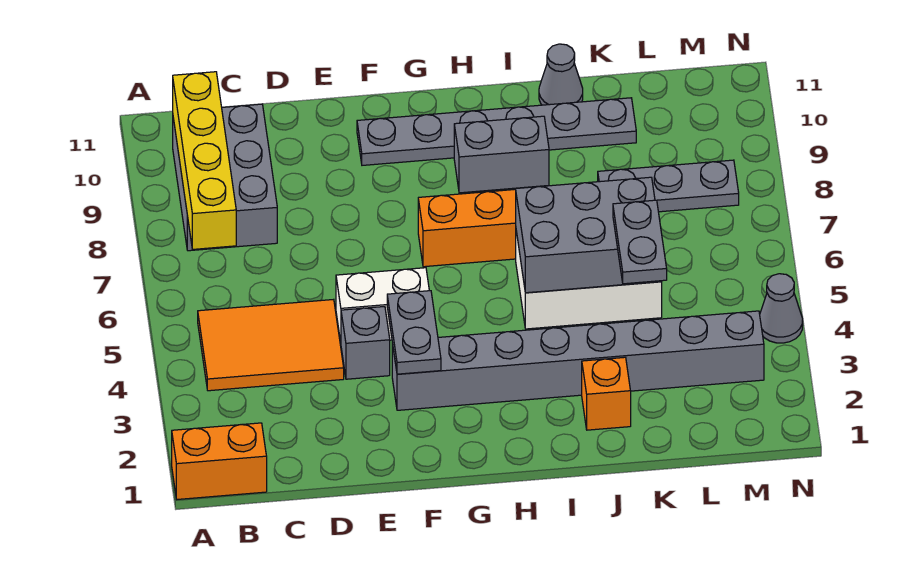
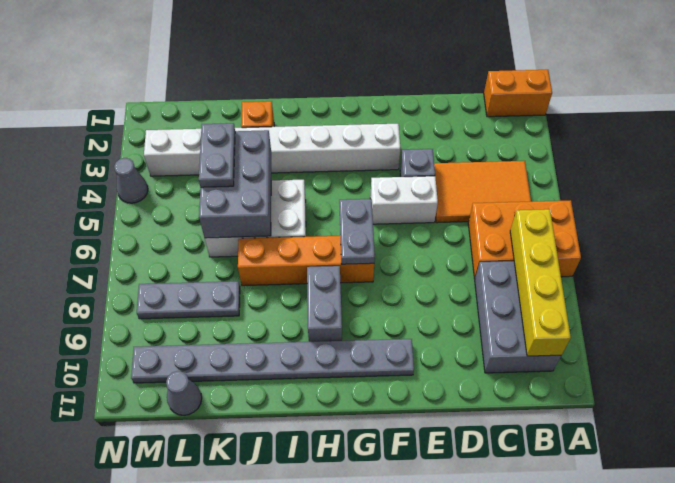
none -> orange brick A6:C7 level 1
grey brick F3:M3 level 1 -> white brick F3:M3 level 1
grey plate F3:F4 level 2 -> grey plate G6:G7 level 2
grey plate F10:K10 level 1 -> grey plate F10:M10 level 1
grey brick H9:I9 level 1 -> grey brick H8:H9 level 1
grey brick I5:K6 level 2 -> grey brick J4:K6 level 2
grey cone J11 level 1 -> grey cone L11 level 1

